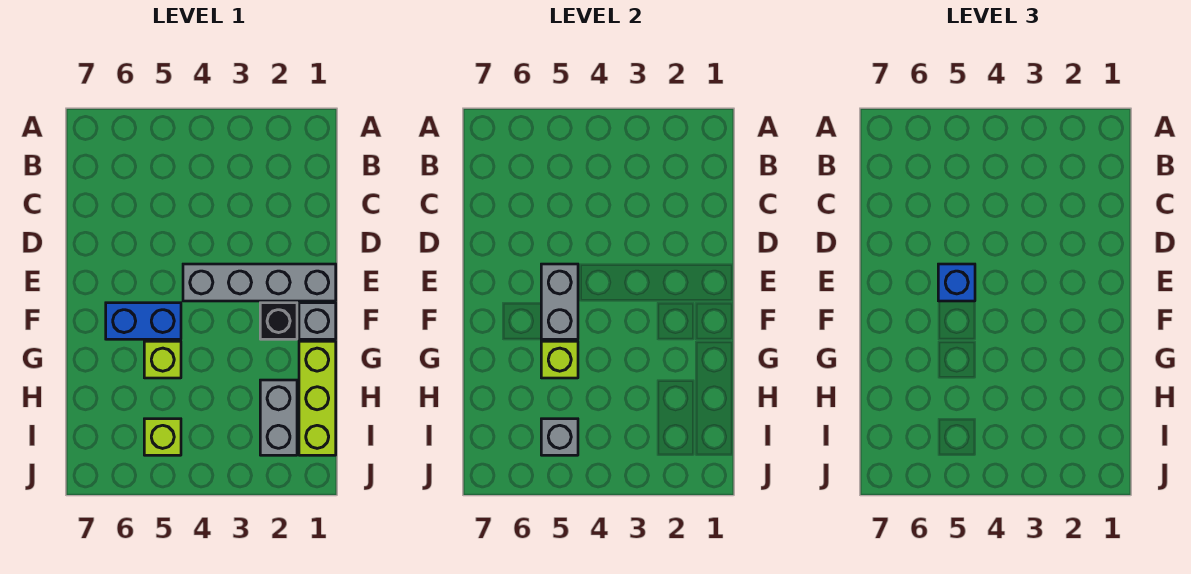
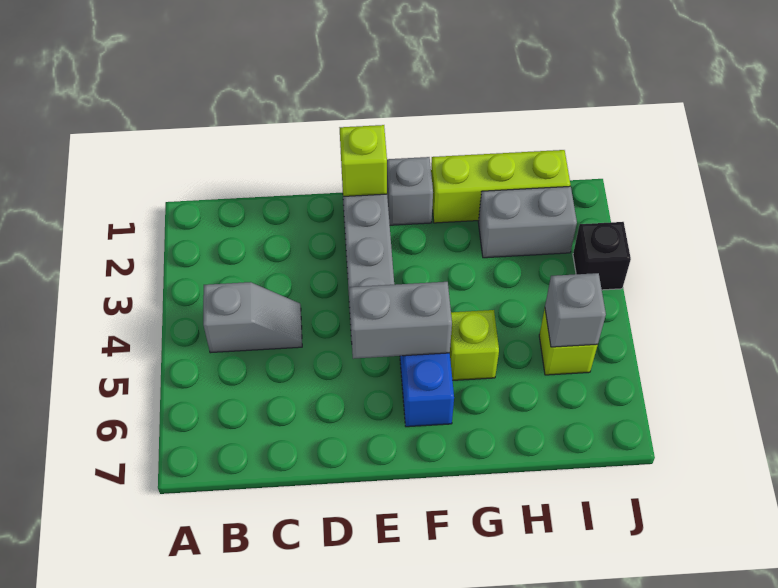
none -> grey slope B4:C4 level 1 top B
blue brick E5 level 3 -> none
black brick F2 level 1 -> black brick J3 level 1
lime brick G5 level 2 -> lime brick E1 level 2

